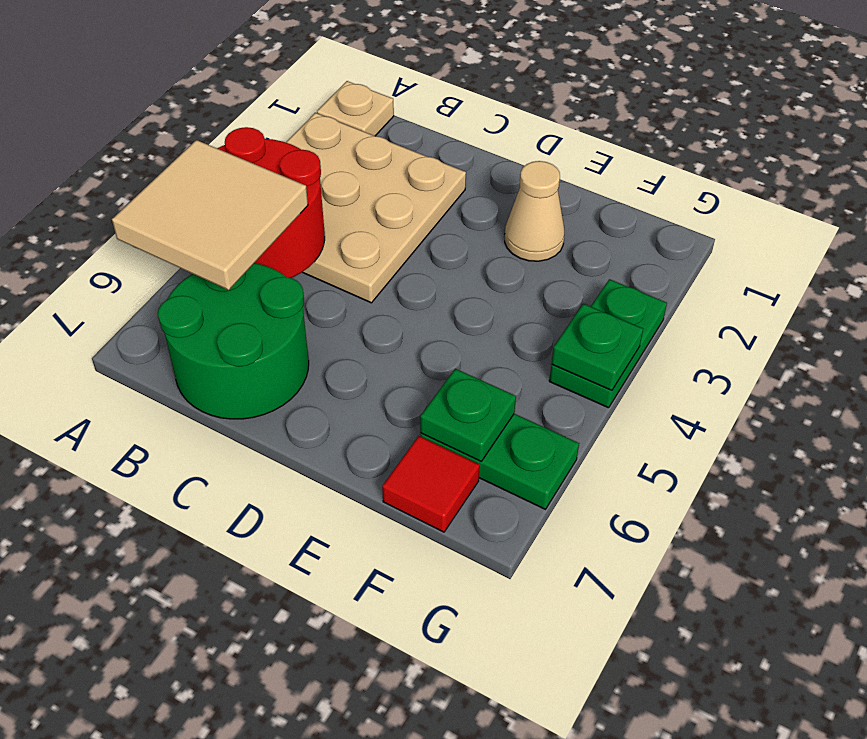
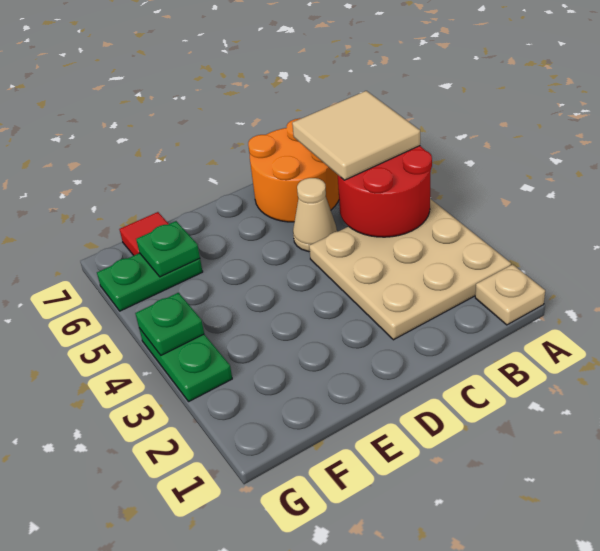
green round brick B6:C7 level 1 -> orange round brick B6:C7 level 1
tan cone E2 level 1 -> tan cone C5 level 1

